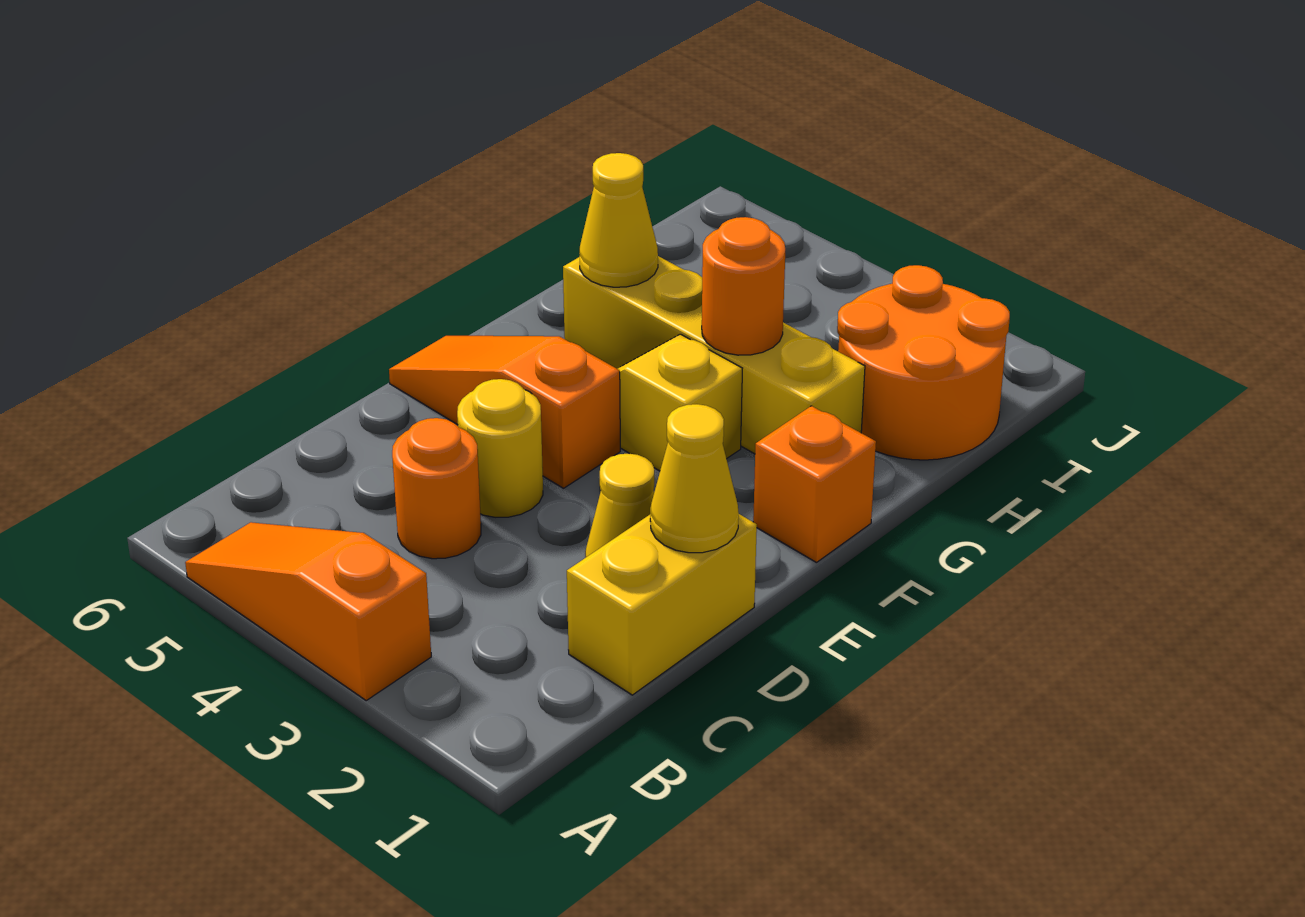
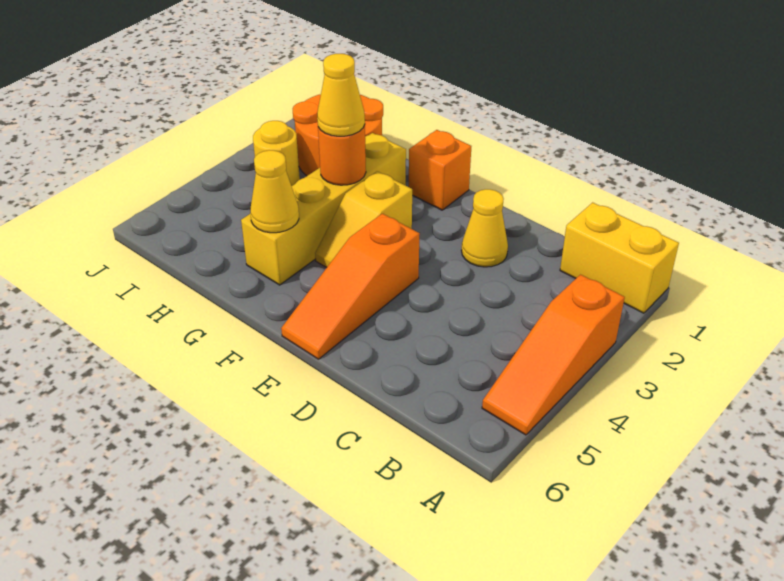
yellow brick C1:D1 level 1 -> yellow brick A1:B1 level 1
orange round brick C4 level 1 -> none
yellow cone D1 level 2 -> yellow cone G3 level 3
yellow round brick D4 level 1 -> yellow round brick I3 level 1

